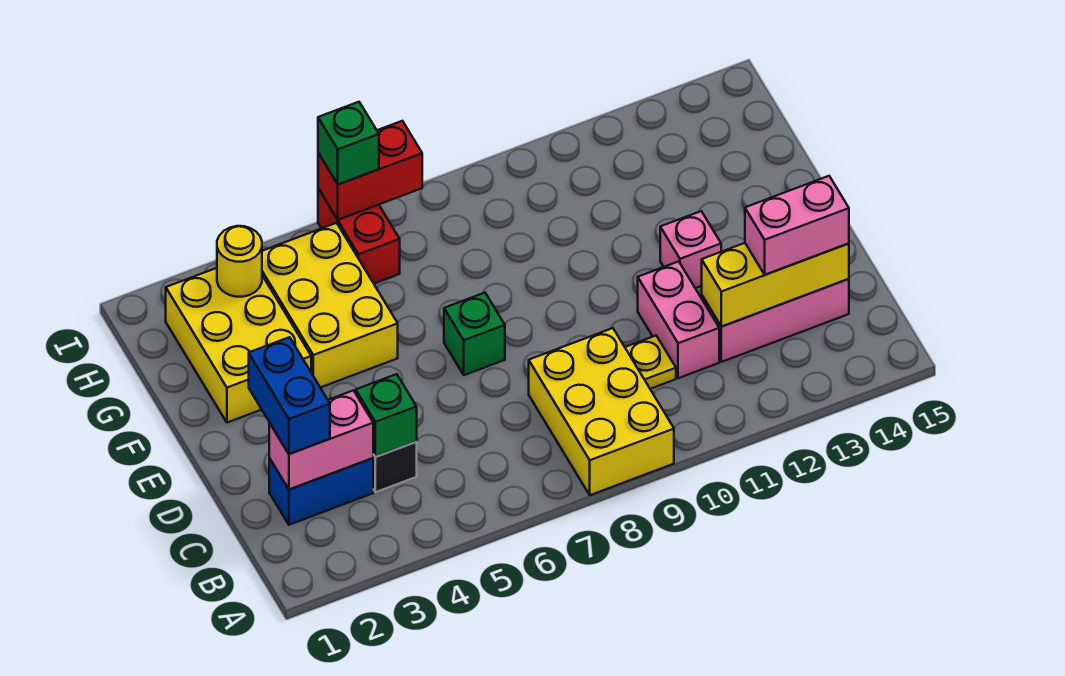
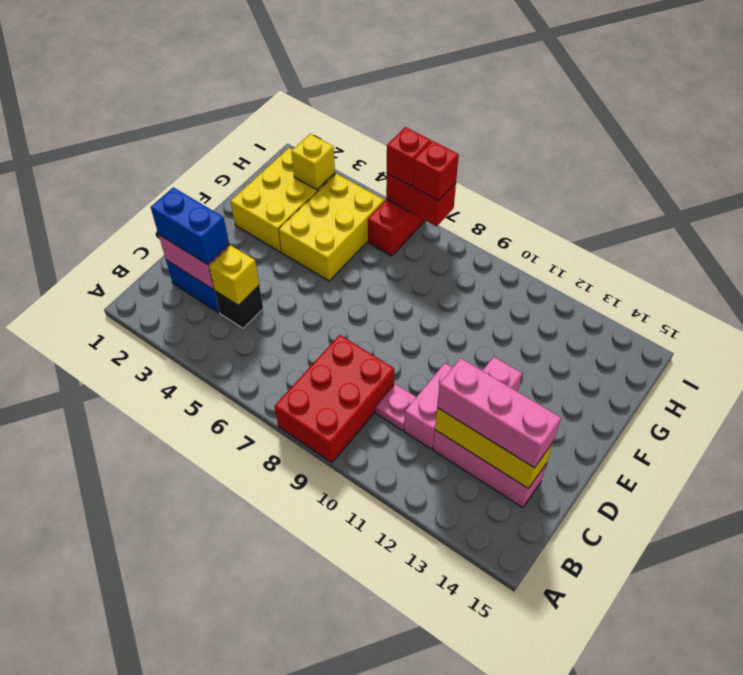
yellow brick A8:C9 level 1 -> red brick A8:C9 level 1
blue brick C2:D2 level 3 -> blue brick C2:C3 level 3
green brick C4 level 2 -> yellow brick C4 level 2
yellow plate C10 level 1 -> pink plate C10 level 1
pink brick C13:C14 level 3 -> pink brick C12:C14 level 3
green brick E7 level 1 -> none
yellow round brick H3 level 2 -> yellow brick H3 level 2
green brick I6 level 3 -> red brick I6 level 3
none -> red brick I7 level 3

